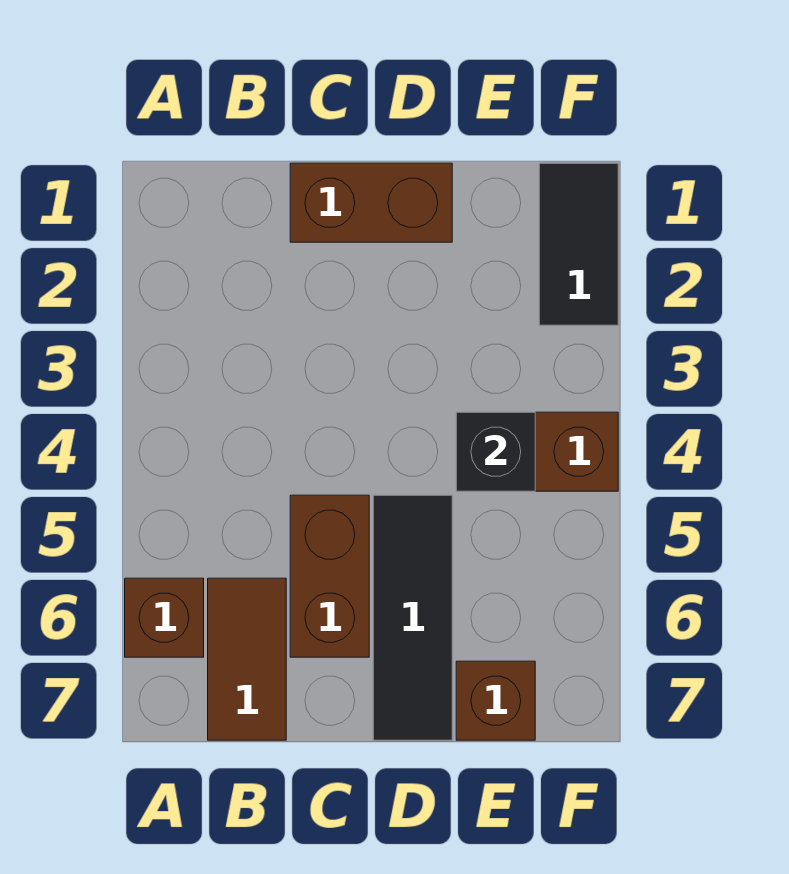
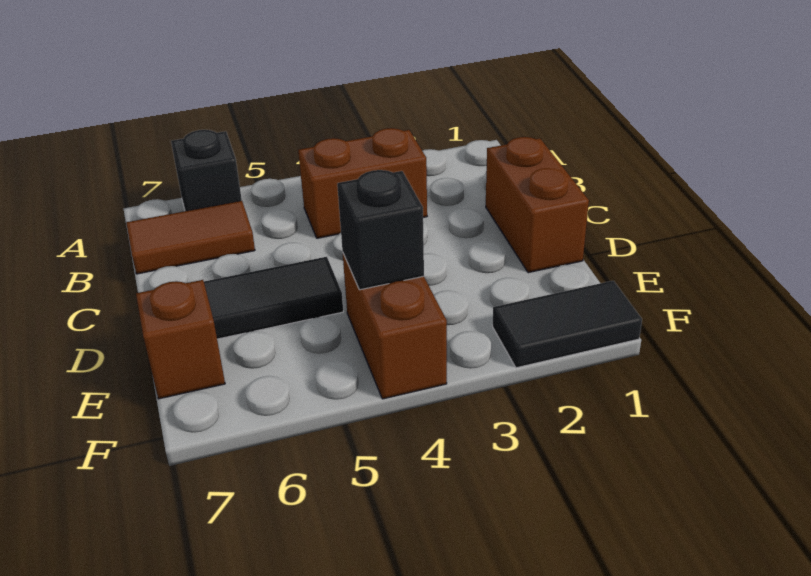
brown brick A6 level 1 -> black brick A6 level 1
brown brick C5:C6 level 1 -> brown brick B3:B4 level 1

